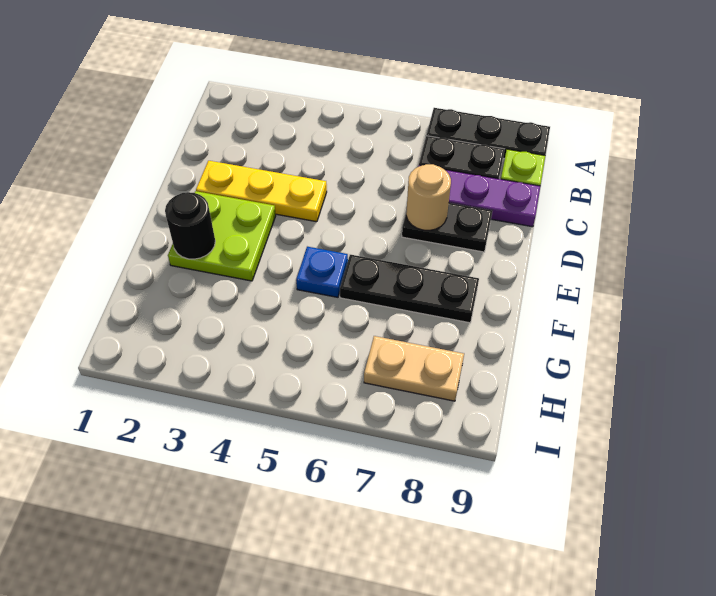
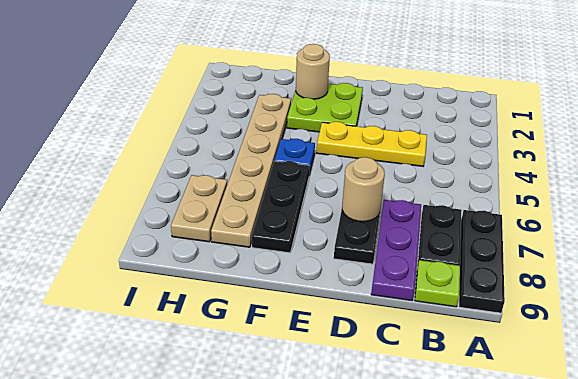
yellow plate D2:D4 level 1 -> yellow plate C4:E4 level 1
black round brick F2 level 2 -> tan round brick F2 level 2
none -> tan plate G3:G8 level 1

